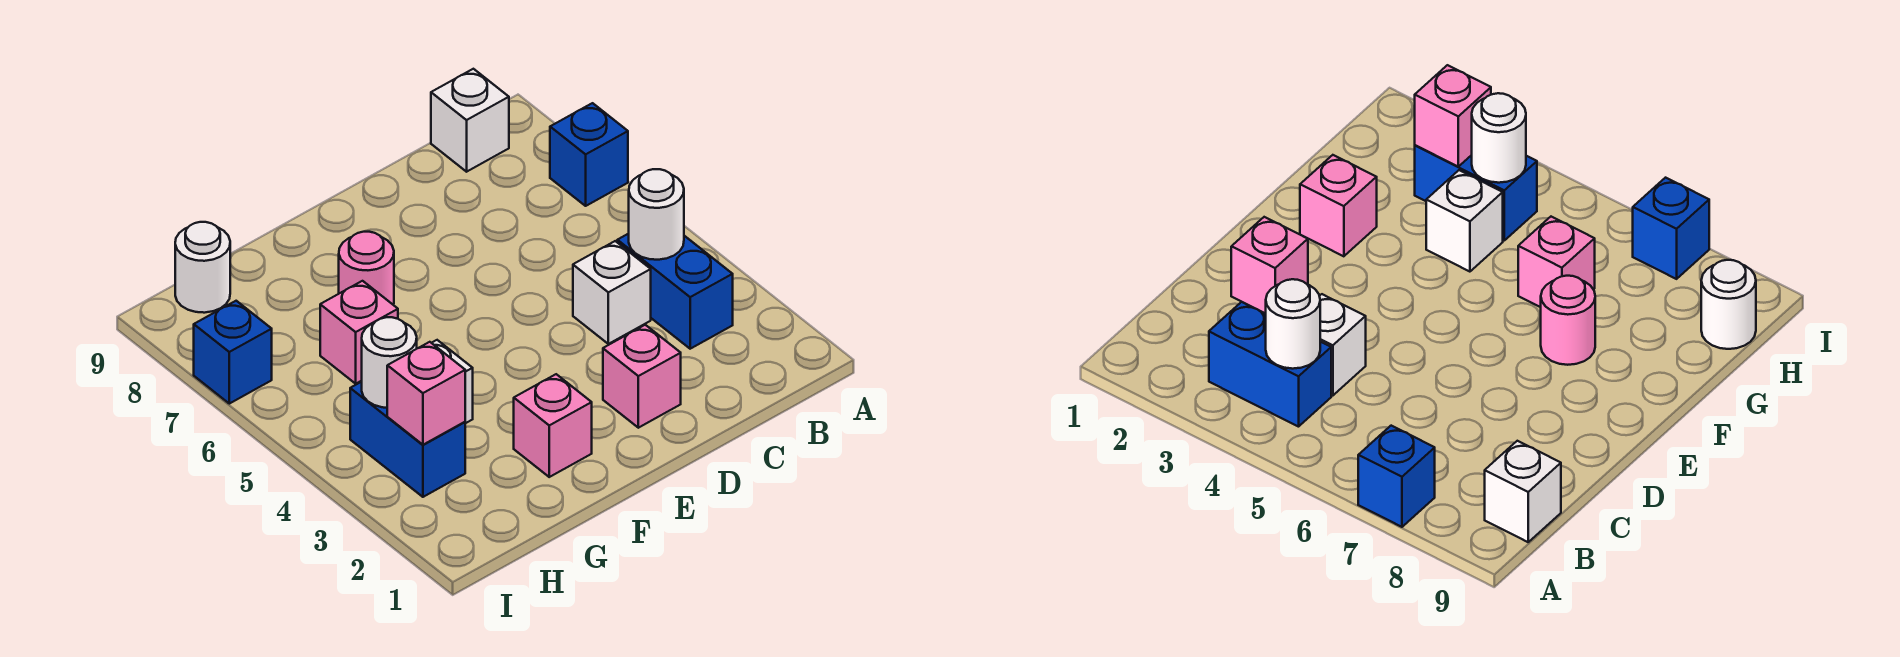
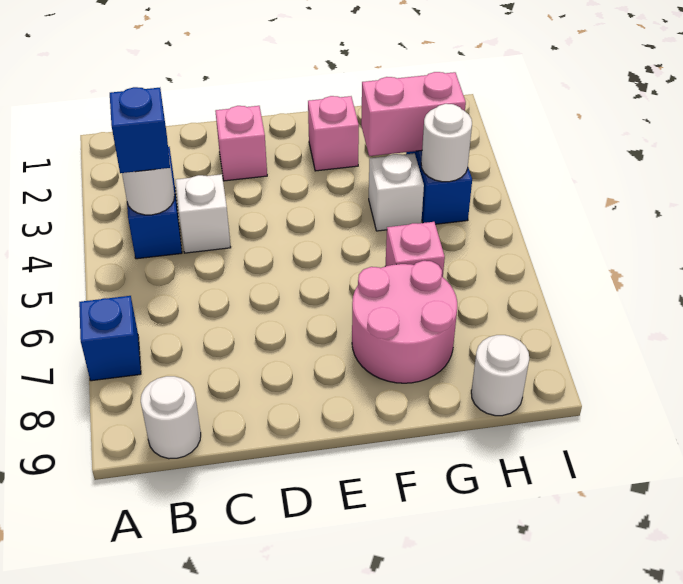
white brick B9 level 1 -> white round brick B9 level 1
pink round brick F7 level 1 -> pink round brick F7:G8 level 1
pink brick H3 level 2 -> pink brick G3:H3 level 2
blue brick I7 level 1 -> blue brick B4 level 3

